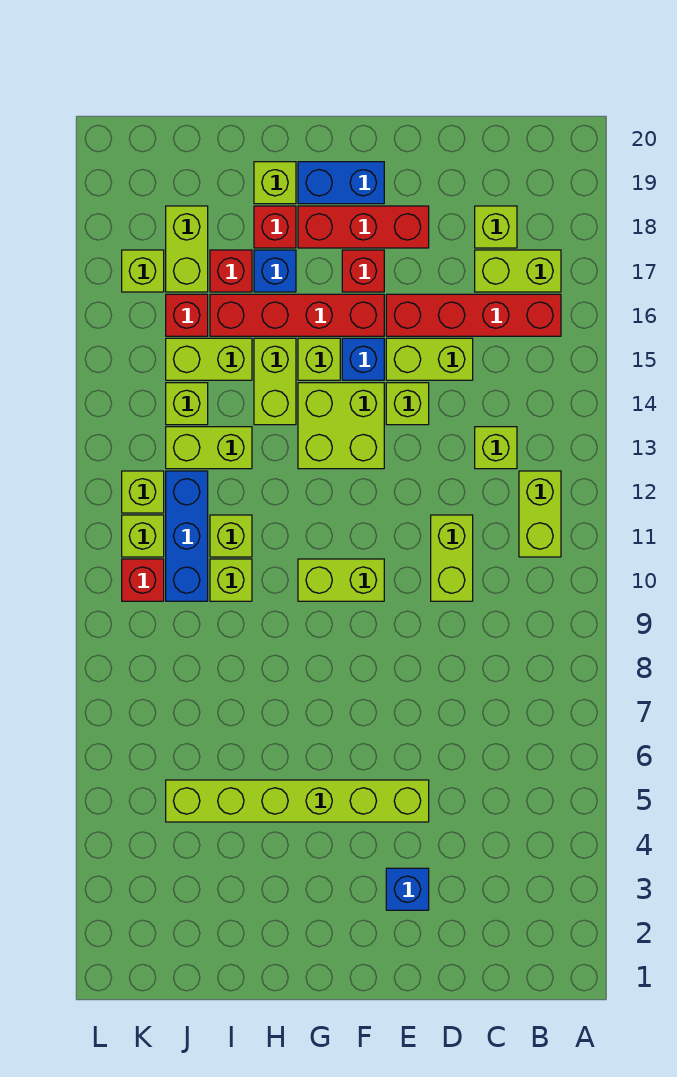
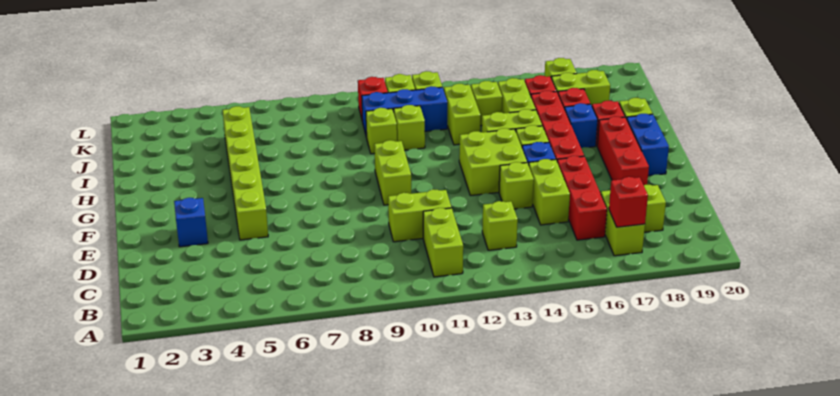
lime brick B11:B12 level 1 -> lime brick B11:C11 level 1
red brick B16:E16 level 1 -> red brick C16:E16 level 1
red brick F17 level 1 -> red brick B17 level 2

